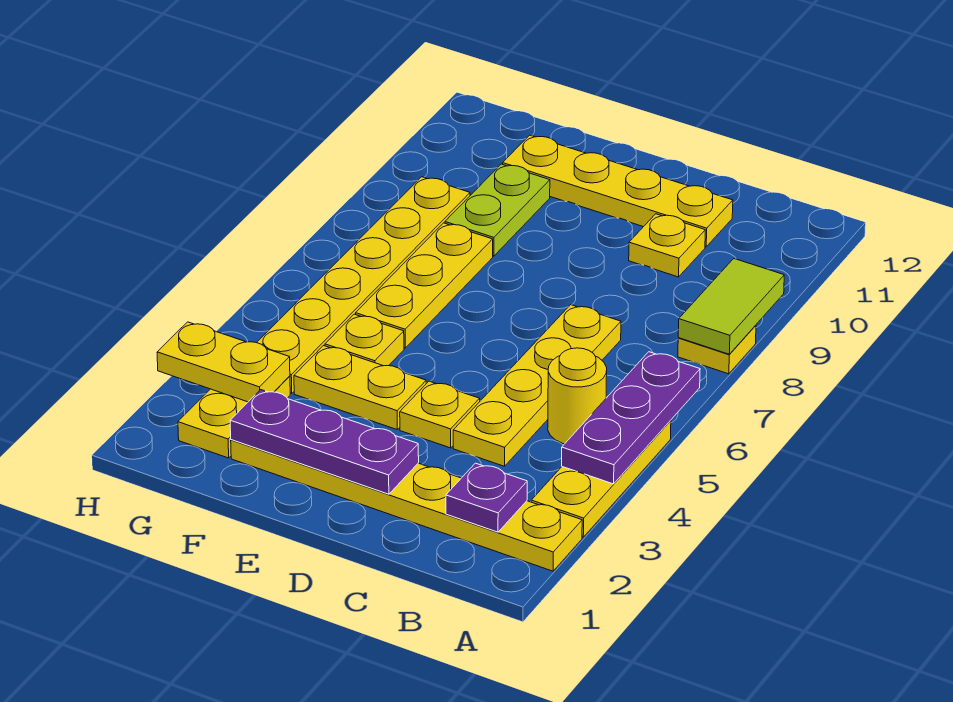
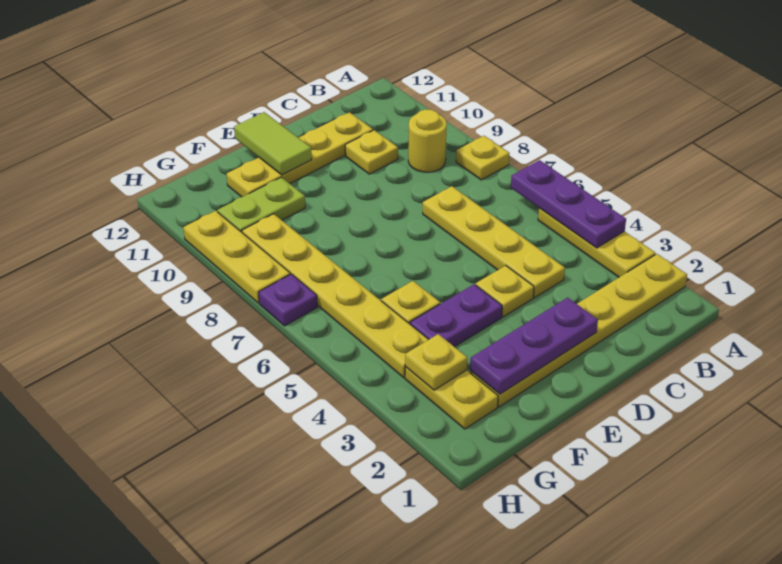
lime tile A8:A9 level 2 -> lime tile E11:E12 level 2
purple plate B2 level 2 -> purple plate H7 level 1
yellow round brick B5 level 1 -> yellow round brick B9 level 1
yellow plate E4:F4 level 1 -> purple plate E4:F4 level 1
yellow plate F6:F8 level 1 -> yellow plate H8:H10 level 1
lime plate F9:F10 level 1 -> lime plate F10:G10 level 1
yellow plate G3:H3 level 2 -> yellow plate G3 level 2

